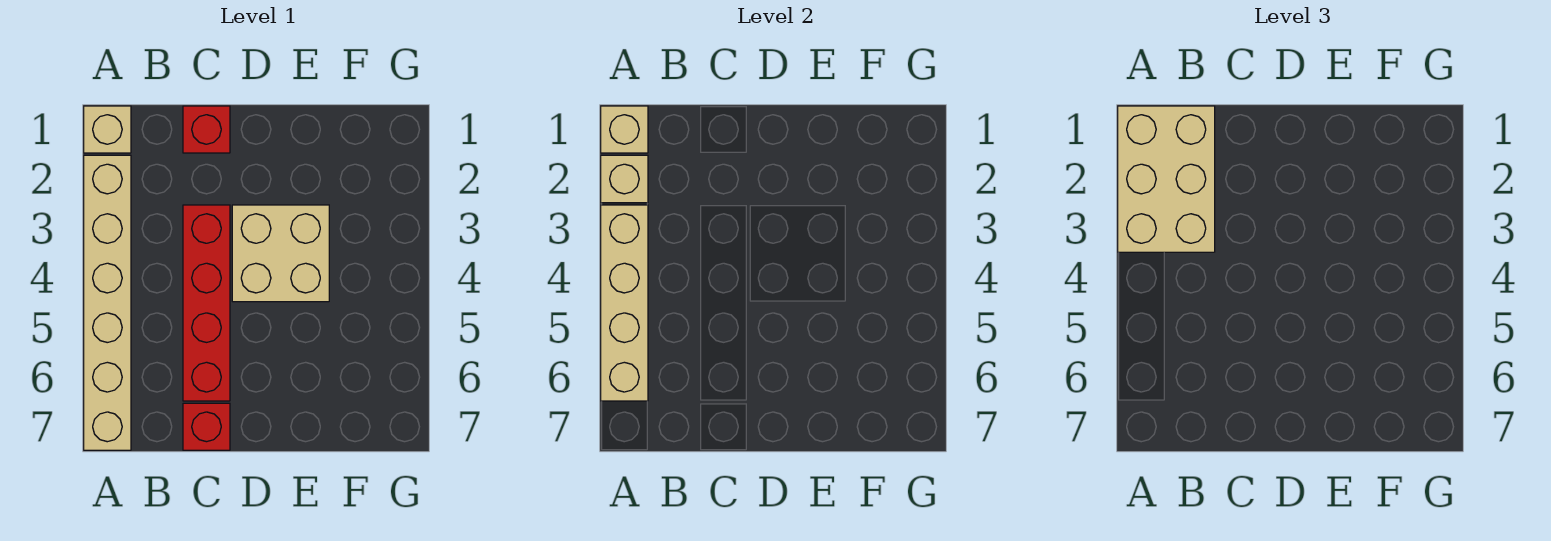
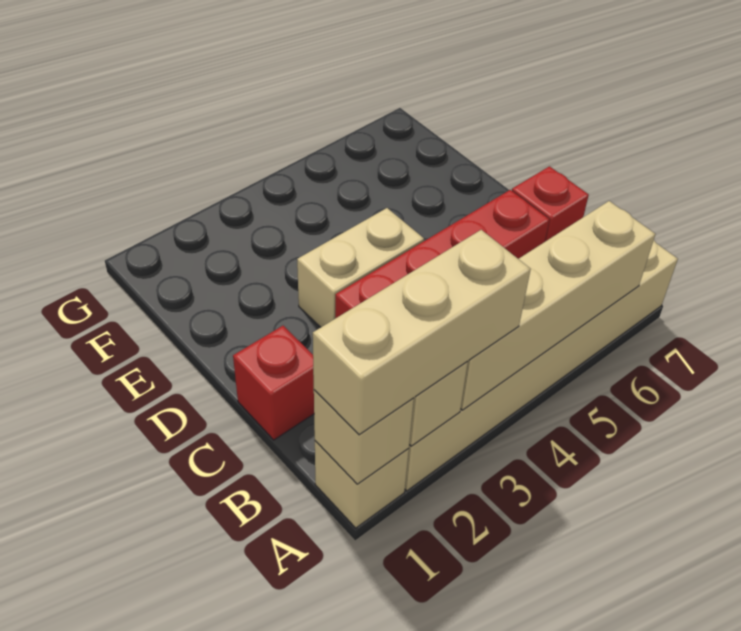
tan brick A1:B3 level 3 -> tan brick A1:A3 level 3
tan brick D3:E4 level 1 -> tan brick D3:D4 level 1

